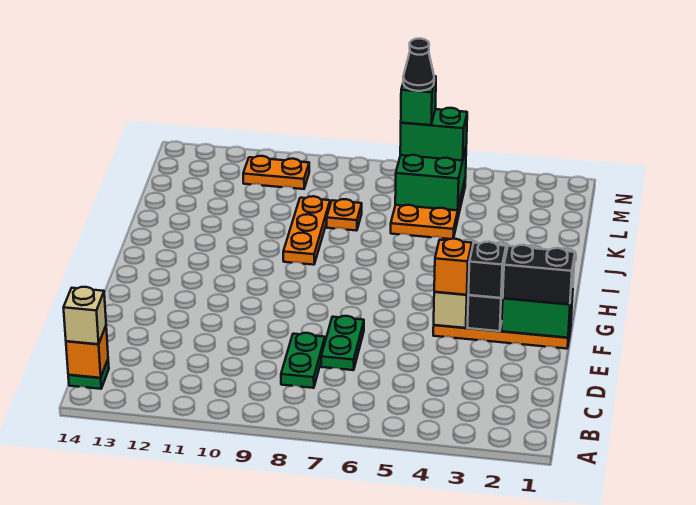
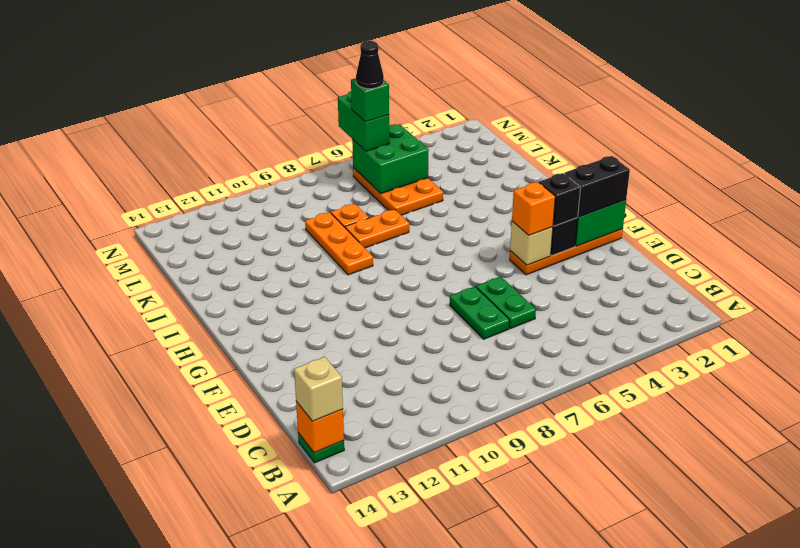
green plate C8:D8 level 1 -> green plate D6:E6 level 1
green brick M5:M6 level 3 -> green brick M6:N6 level 3
orange plate M10:M11 level 1 -> orange plate J7:J8 level 1

